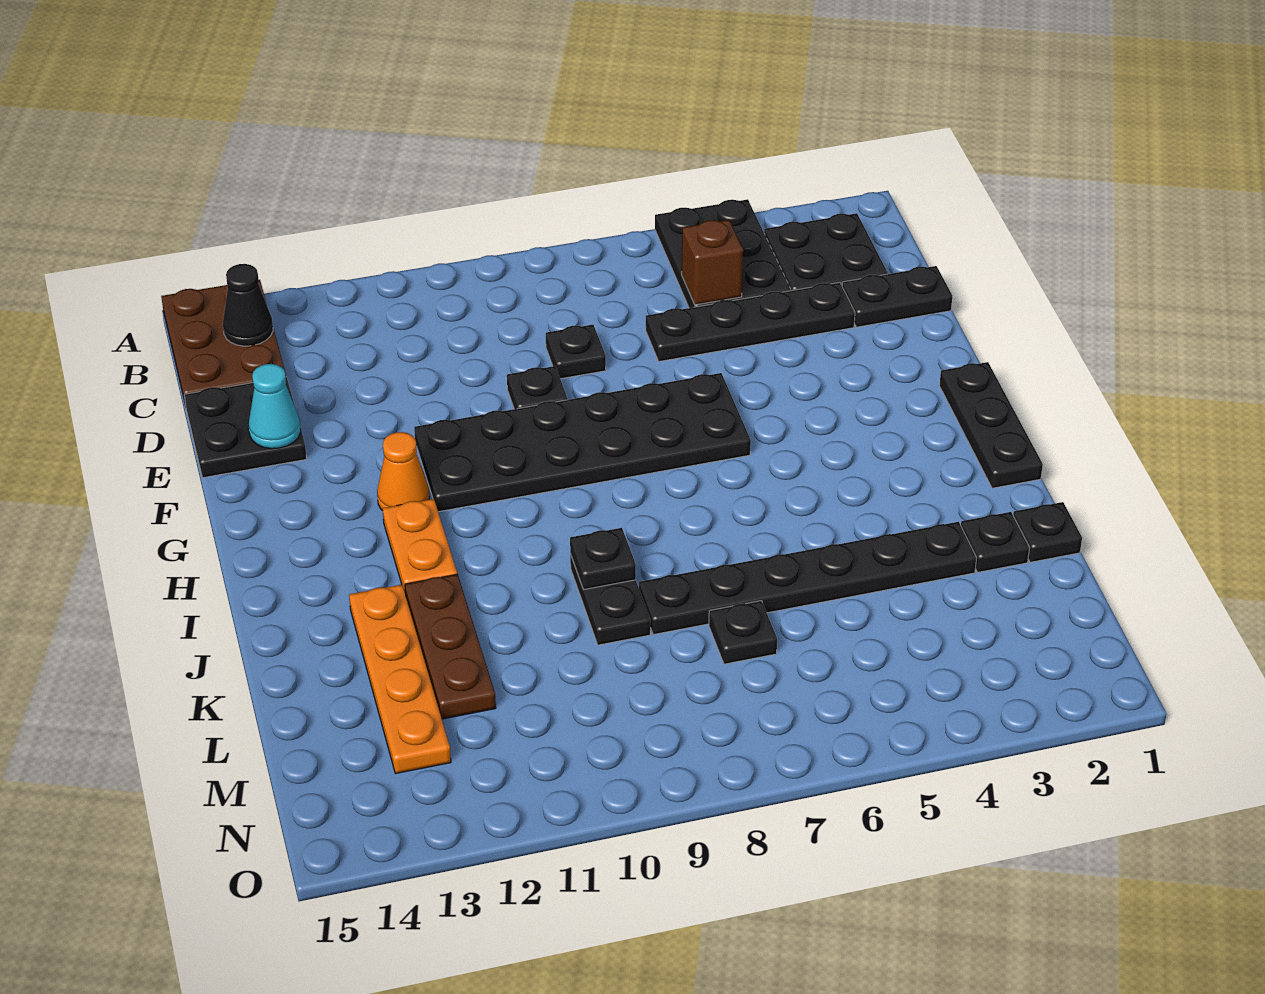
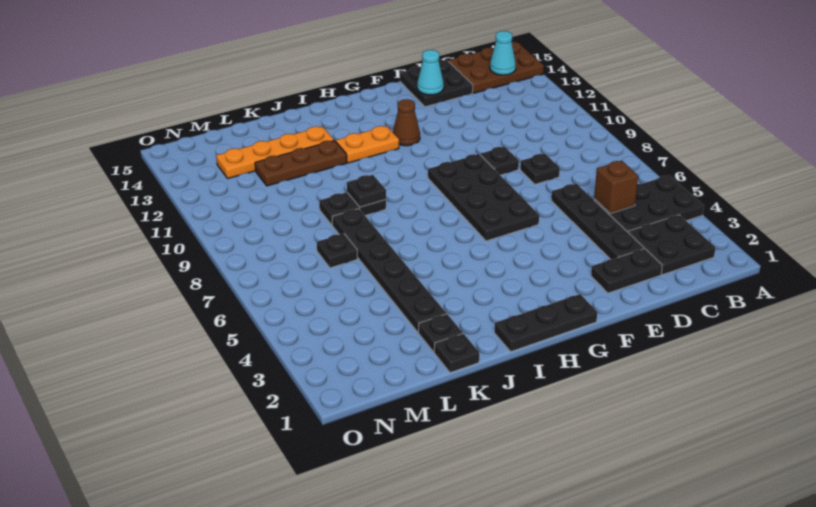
black cone B14 level 2 -> cyan cone B14 level 2
black plate D1:D2 level 1 -> black plate D2:E2 level 1
black plate F6:G11 level 1 -> black plate F6:G9 level 1
orange cone G12 level 1 -> brown cone G12 level 1

